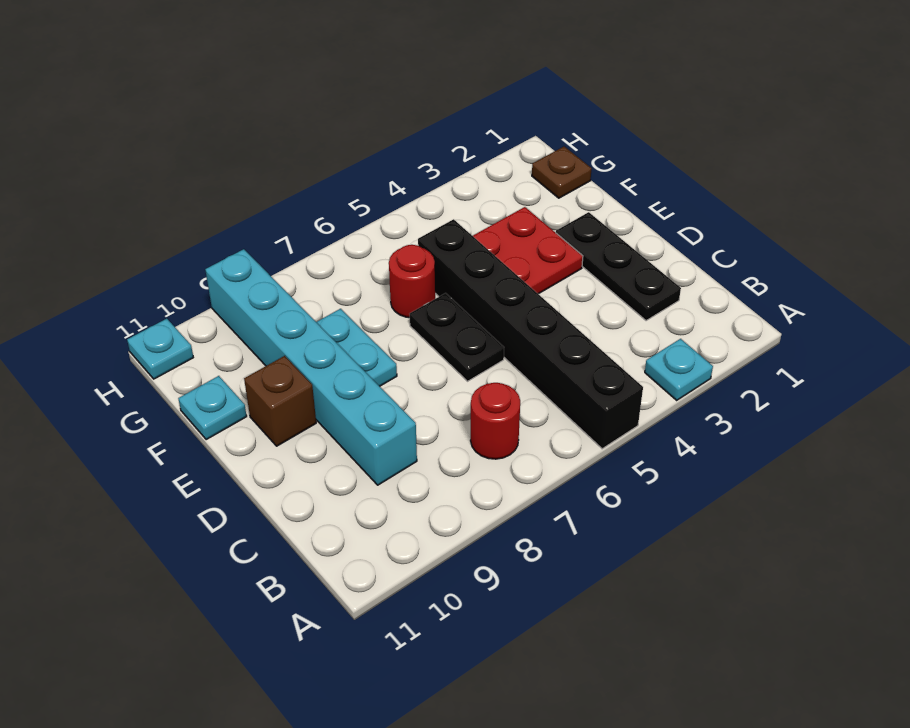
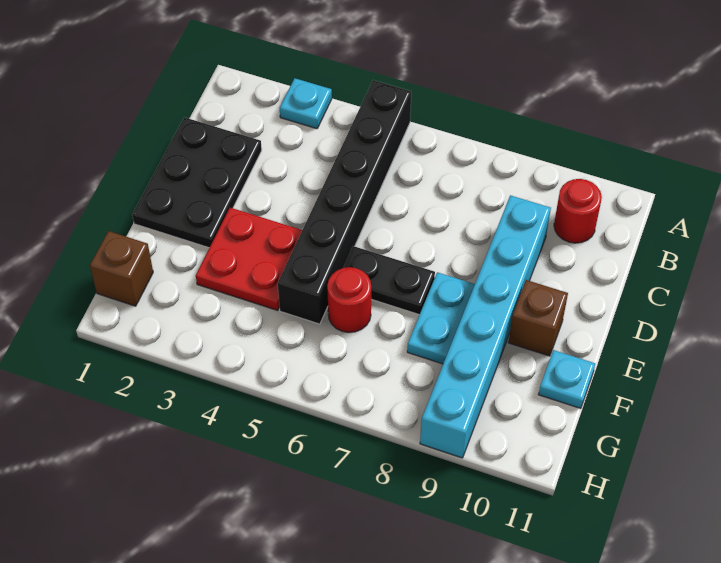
red round brick B7 level 1 -> red round brick B10 level 1
black plate C2:E2 level 1 -> black plate C1:E2 level 1
black plate D6:E6 level 1 -> black plate E6:E7 level 1
brown plate G1 level 1 -> brown brick G1 level 1
cyan plate H11 level 1 -> none

